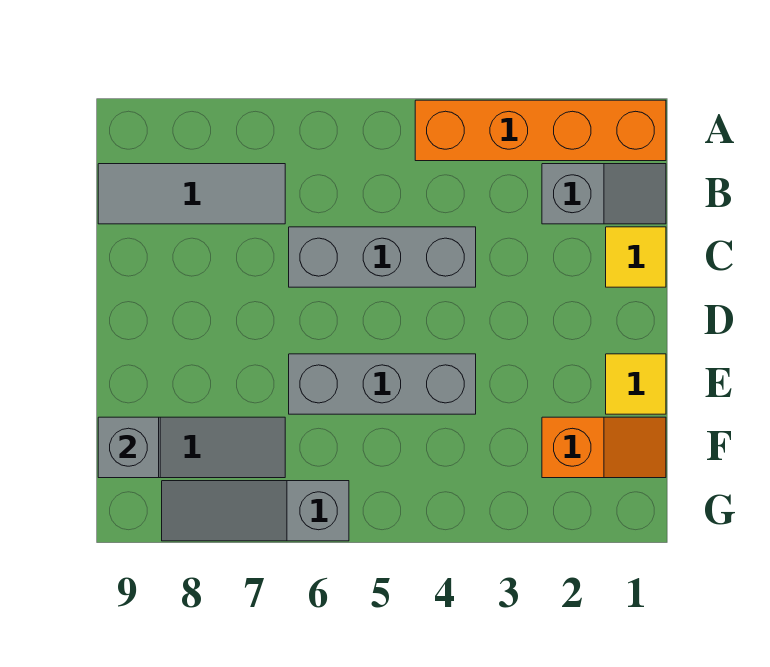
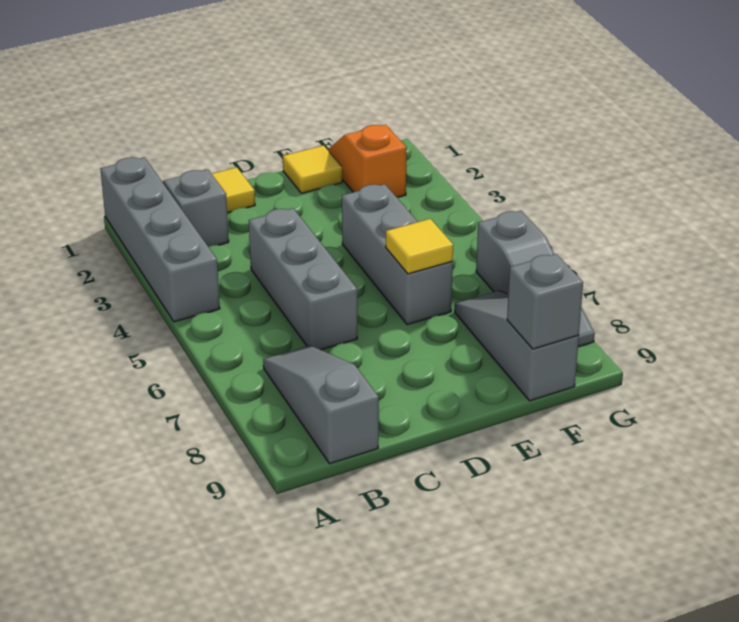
orange brick A1:A4 level 1 -> grey brick A1:A4 level 1
grey tile B7:B9 level 1 -> grey slope B7:B9 level 1 top 9
none -> yellow tile E6 level 2

